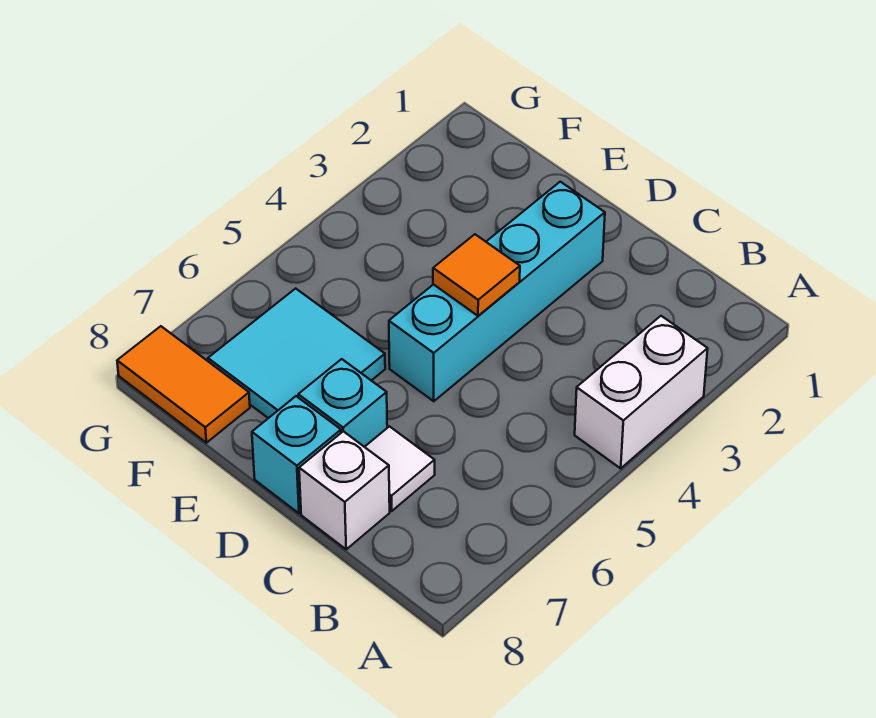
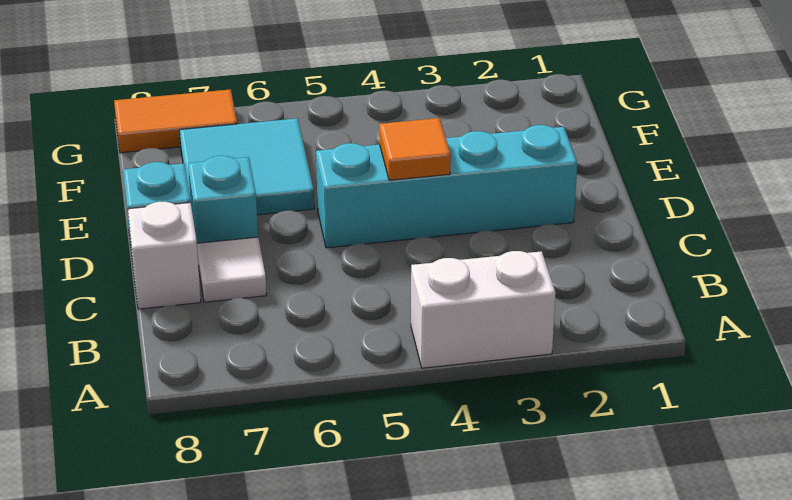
orange tile F8:G8 level 1 -> orange tile G7:G8 level 1

